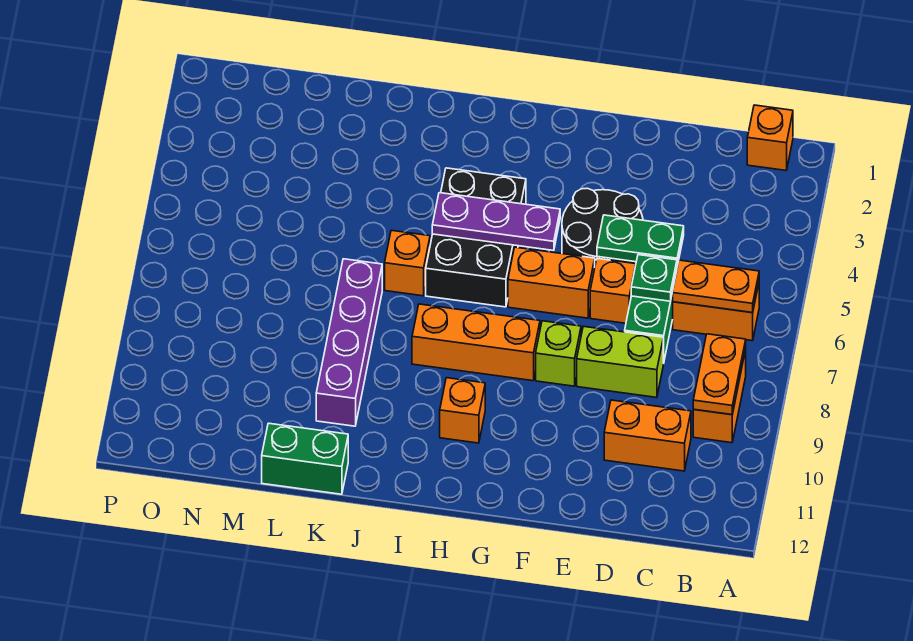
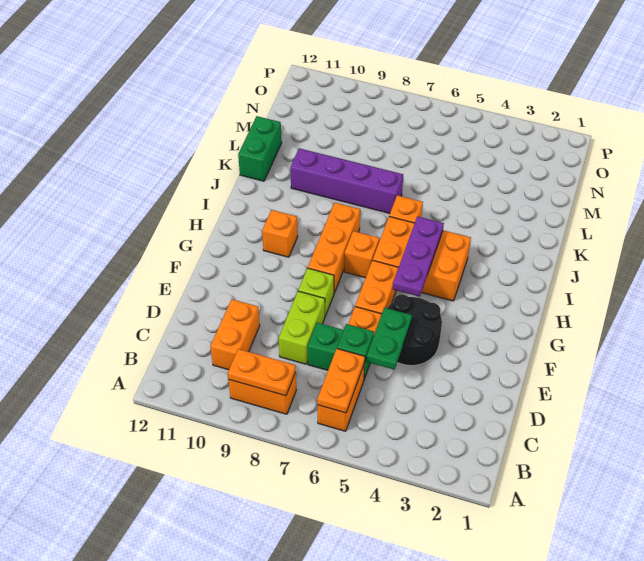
orange brick B1 level 1 -> orange brick H7 level 1
black brick H4:I6 level 1 -> orange brick H4:I6 level 1

